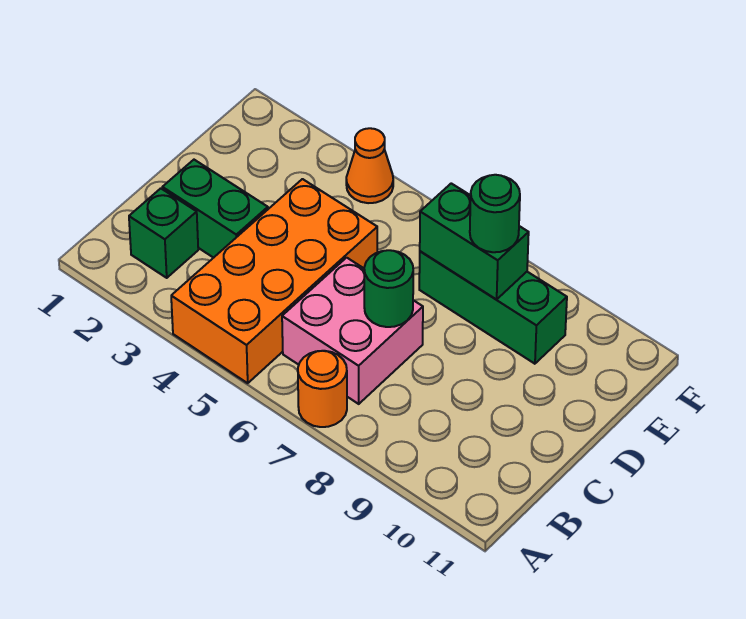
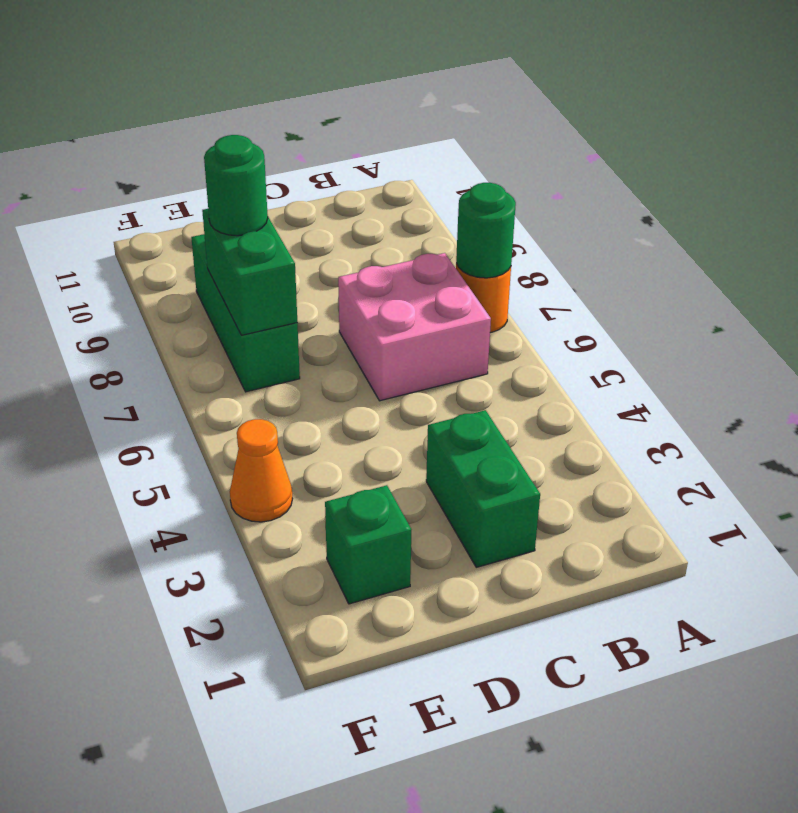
orange brick A4:D5 level 1 -> none
green brick B2 level 1 -> green brick E2 level 1
green round brick C7 level 2 -> green round brick A7 level 2

